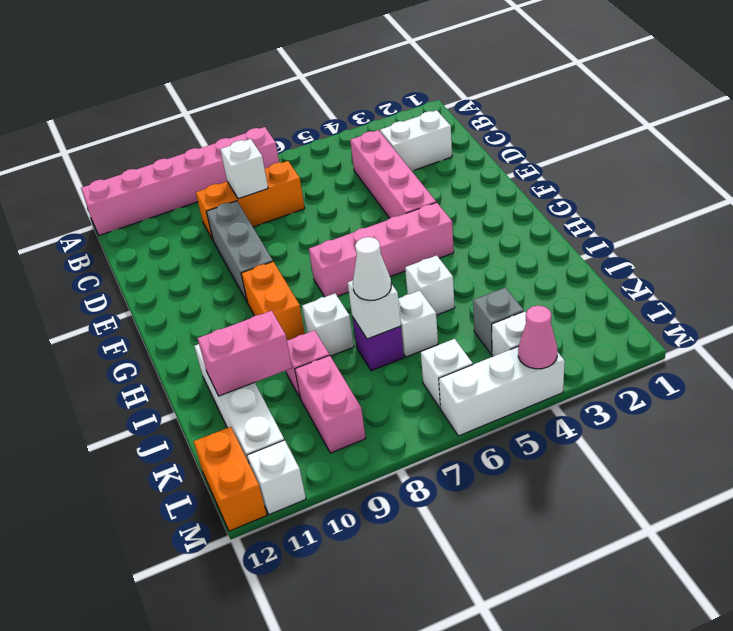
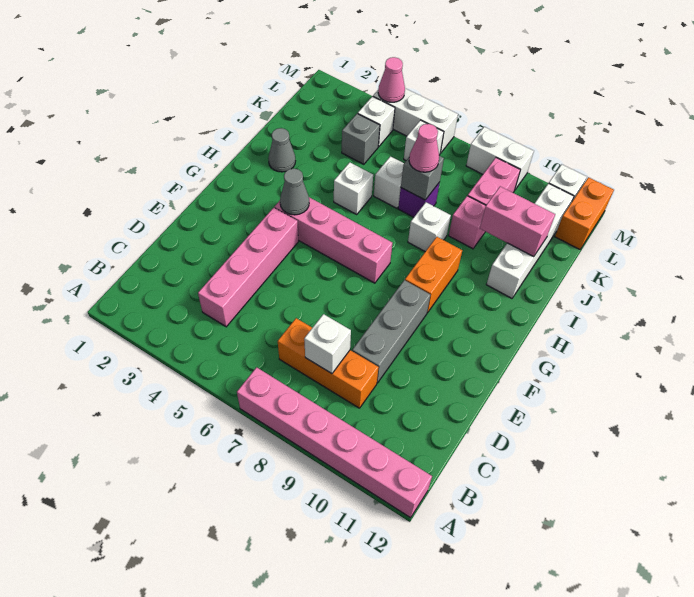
white brick C2:C3 level 1 -> white brick M8:M9 level 1
none -> grey cone G4 level 2
none -> grey cone I2 level 1
white brick J7 level 2 -> grey brick J7 level 2
white cone J7 level 3 -> pink cone J7 level 3

